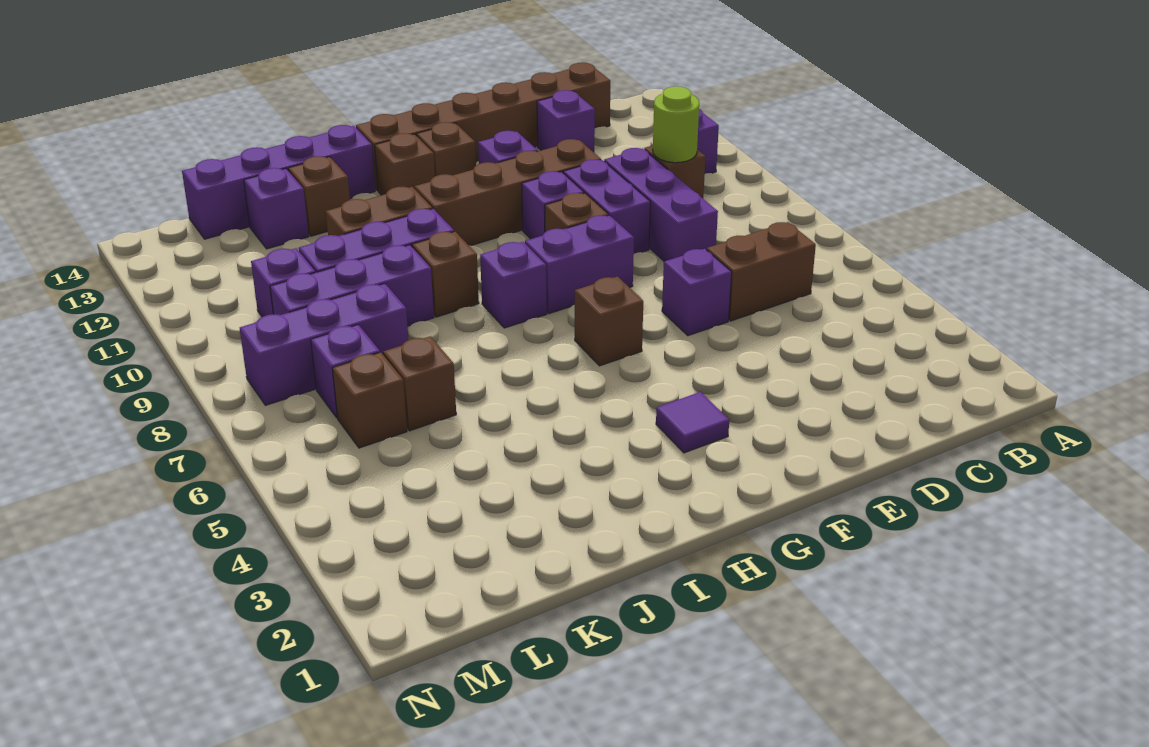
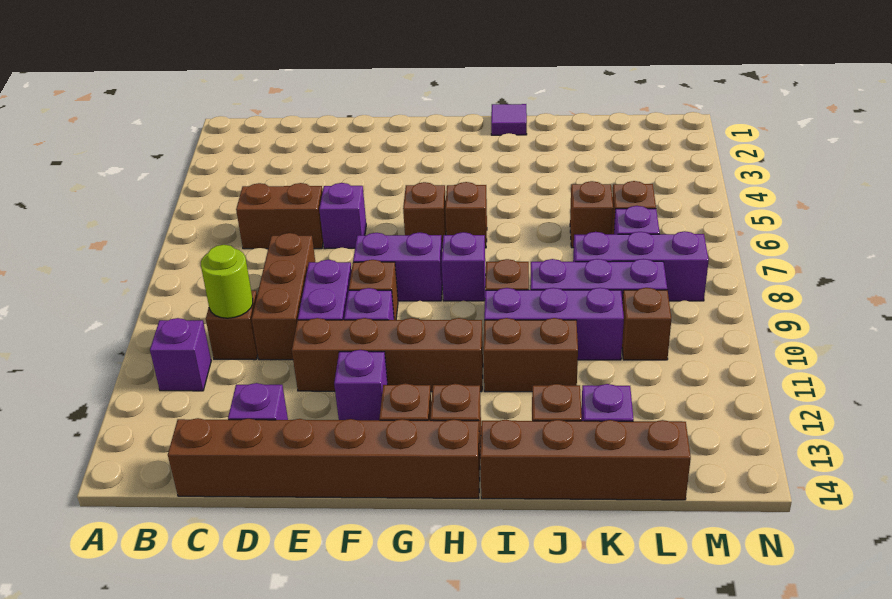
purple brick D8:D10 level 1 -> brown brick D8:D10 level 1
purple tile G3 level 1 -> purple tile I1 level 1
none -> brown brick H6 level 1
purple brick I14:L14 level 1 -> brown brick I14:L14 level 1
purple brick L10 level 1 -> brown brick L10 level 1

